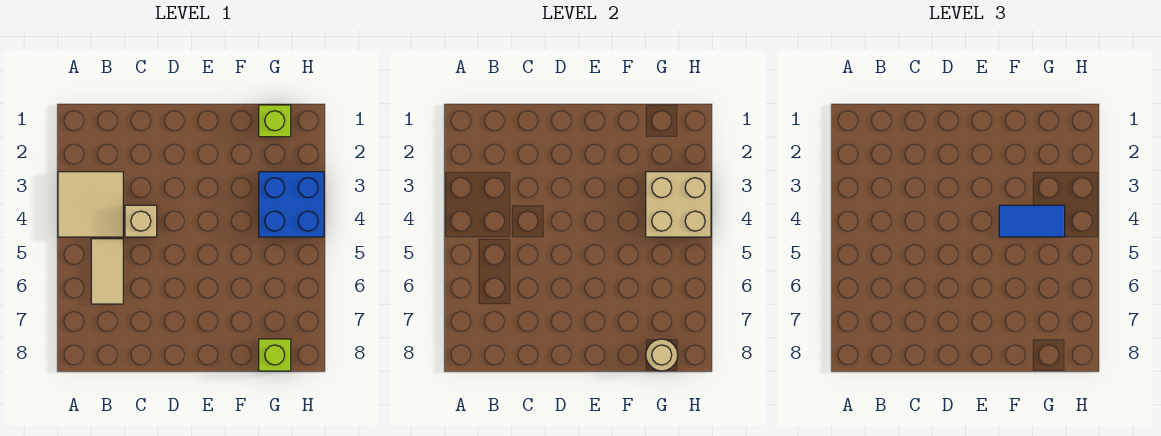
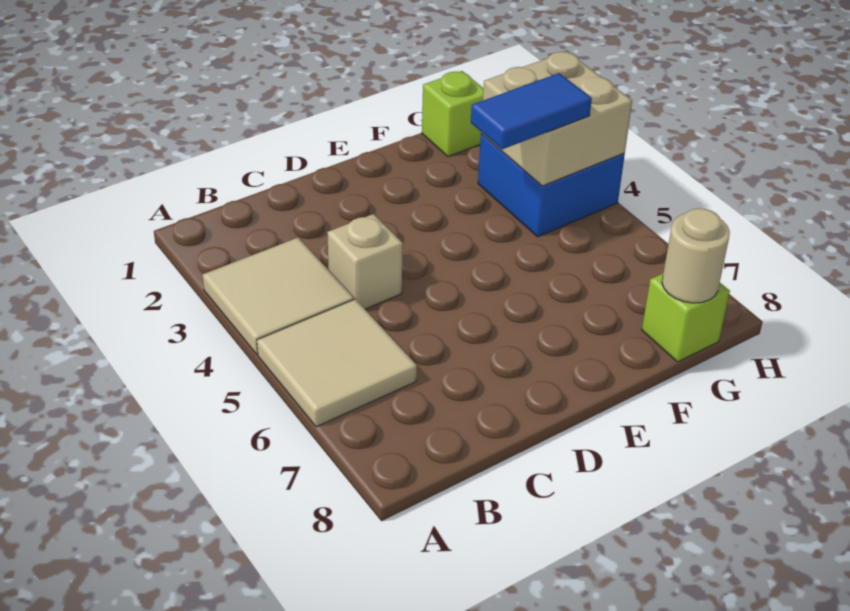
tan tile B5:B6 level 1 -> tan tile A5:B6 level 1

